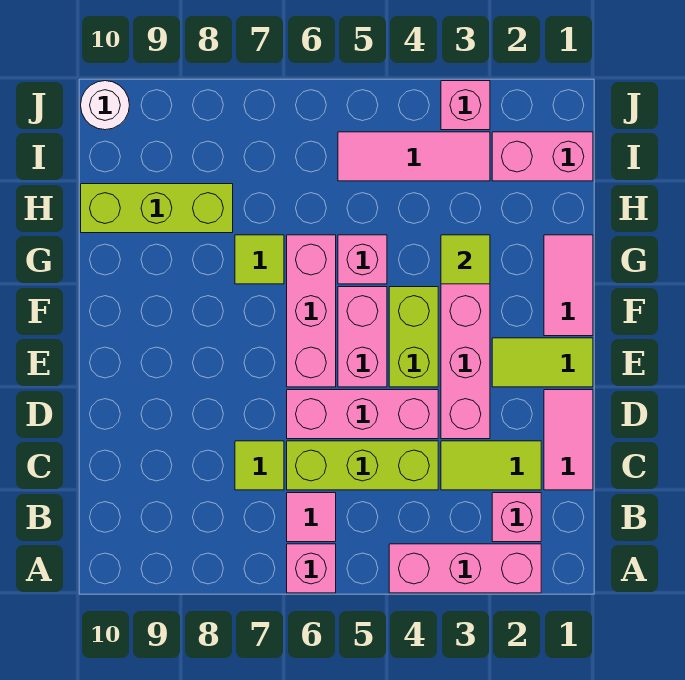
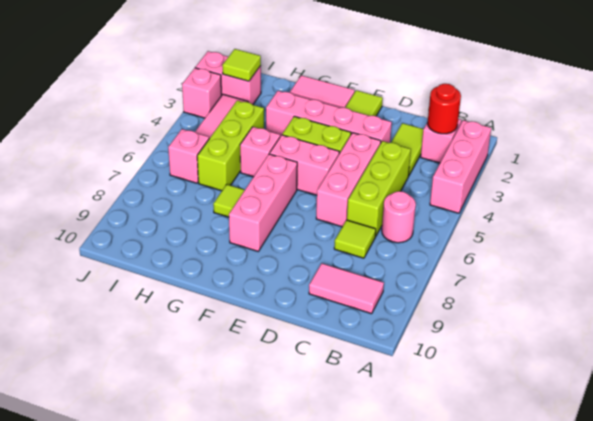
pink brick A6 level 1 -> pink brick I6 level 1
none -> red round brick B2 level 2
pink tile B6 level 1 -> pink round brick B6 level 1
pink tile C1:D1 level 1 -> pink tile B9:C9 level 1
pink brick E6:G6 level 1 -> pink brick F6:F8 level 1
lime tile G3 level 2 -> lime tile I2 level 2
lime brick H8:H10 level 1 -> lime brick H4:H6 level 1
pink brick I1:I2 level 1 -> pink brick I2:J2 level 1
white round brick J10 level 1 -> none

